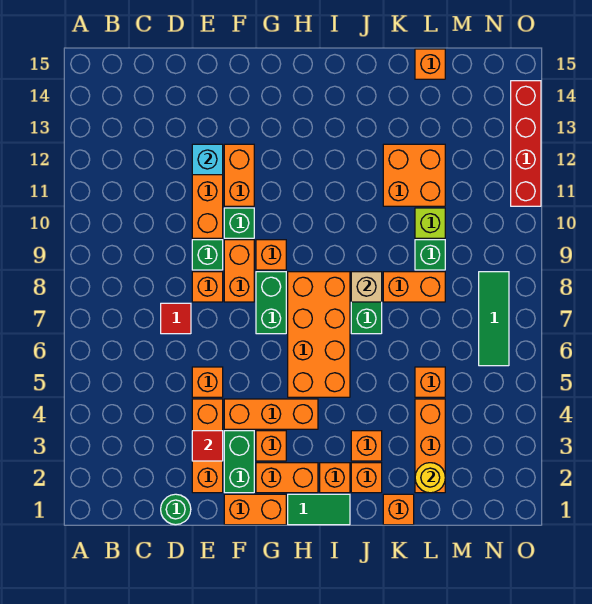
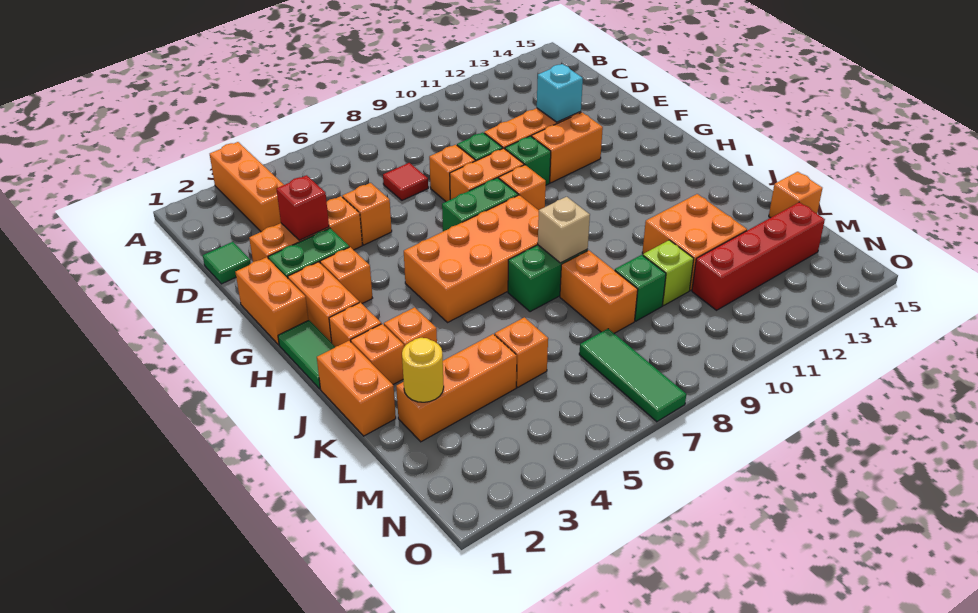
green round brick D1 level 1 -> green tile D1 level 1
red tile E3 level 2 -> red brick E3 level 2
orange brick F4:H4 level 1 -> orange brick A3:C3 level 1
orange brick K1 level 1 -> orange brick J1:K1 level 1
green tile N6:N8 level 1 -> green tile M7:O7 level 1
red brick O11:O14 level 1 -> red brick M11:M14 level 1

